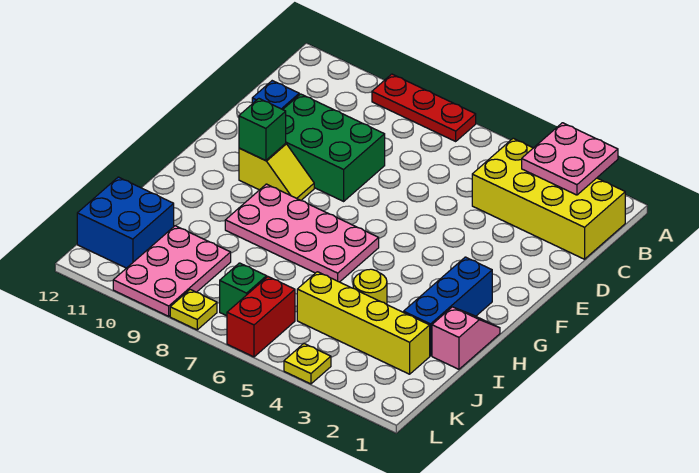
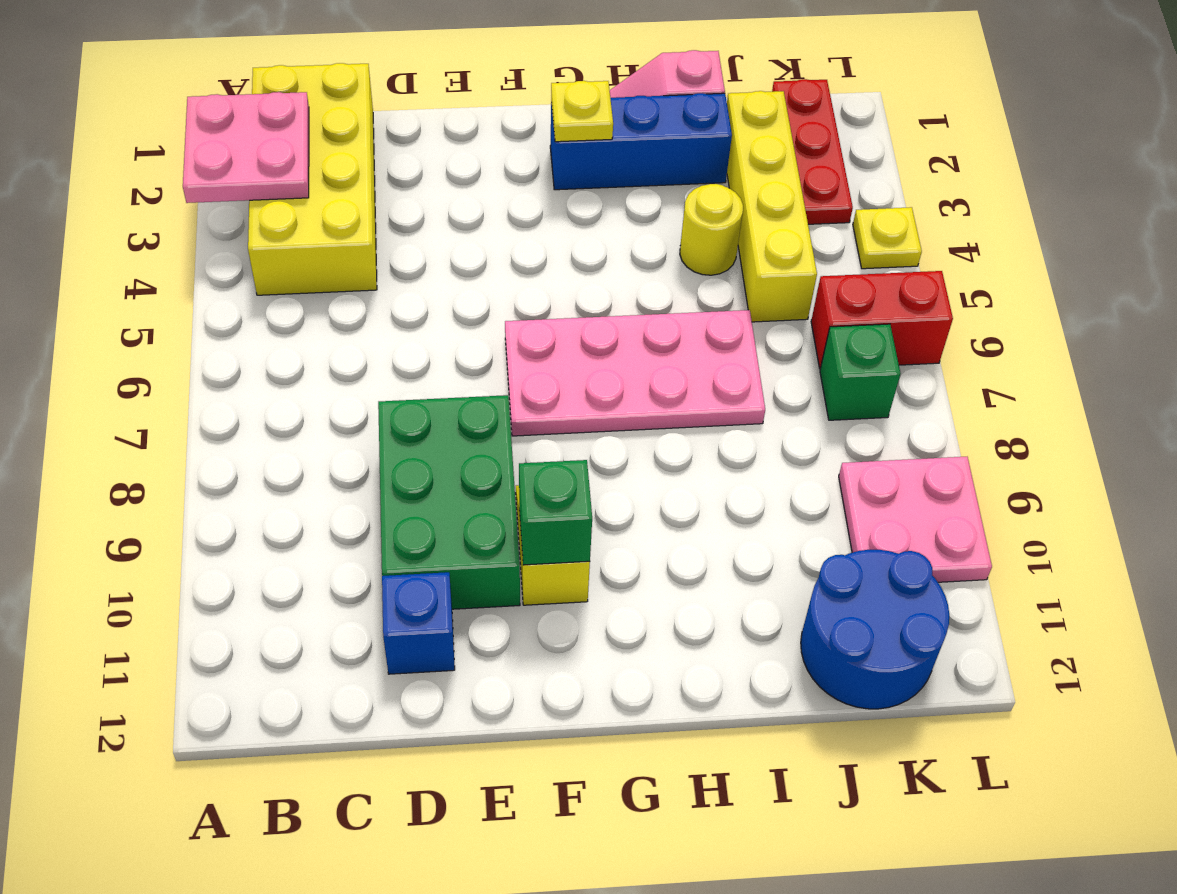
red plate A7:A9 level 1 -> red plate K1:K3 level 1
pink plate G6:H9 level 1 -> pink plate F6:I7 level 1
pink plate J9:L10 level 1 -> pink plate K9:L10 level 1
blue brick J11:K12 level 1 -> blue round brick J11:K12 level 1
yellow plate L8 level 1 -> yellow plate G2 level 2

